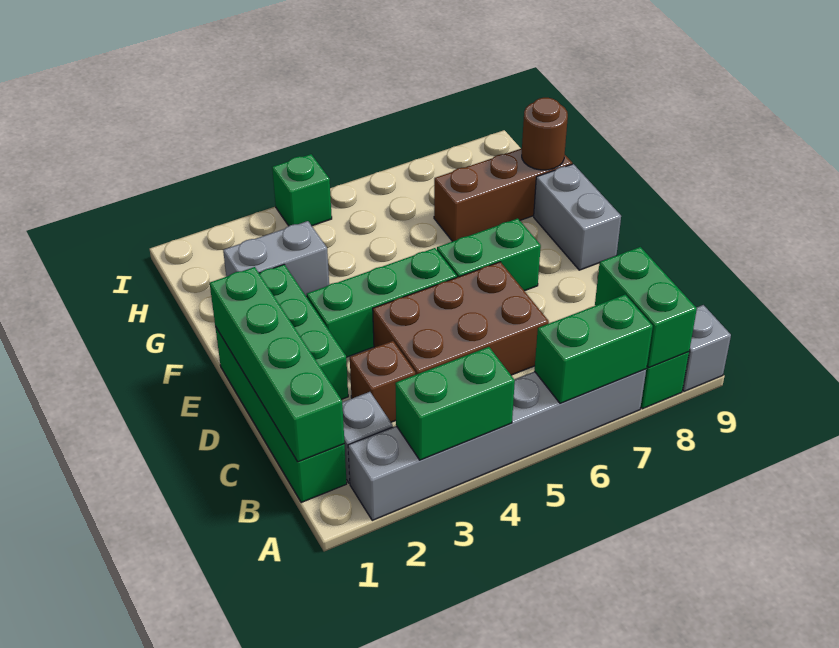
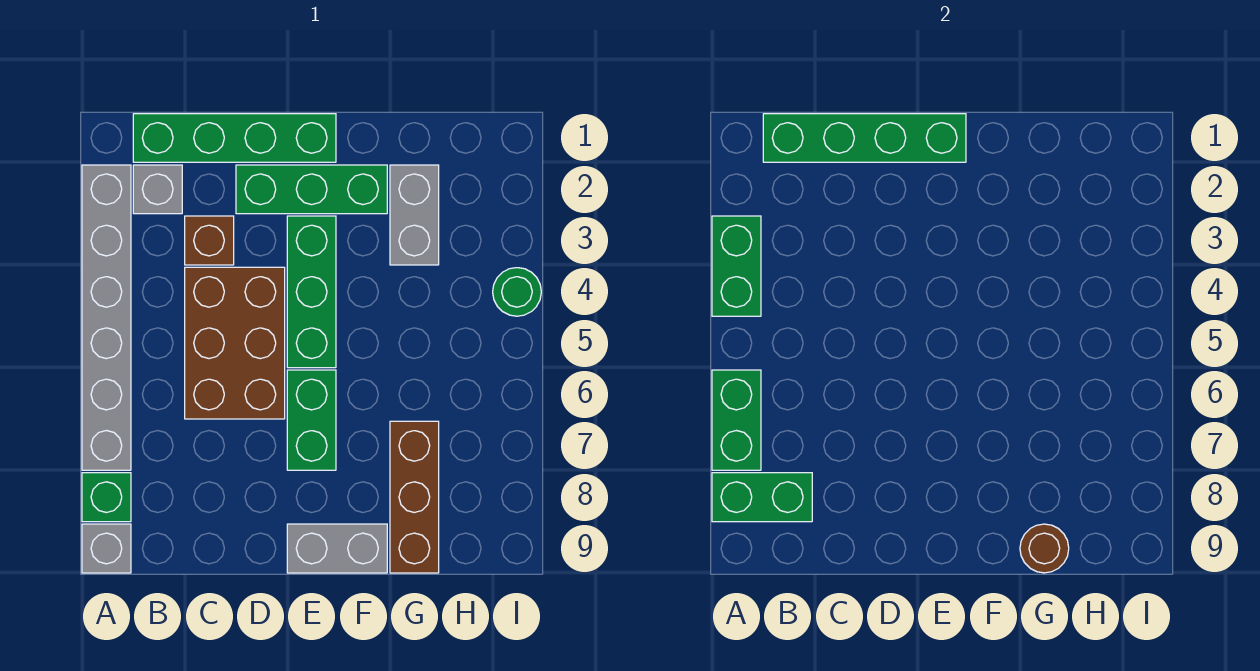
green brick I4 level 1 -> green round brick I4 level 1

